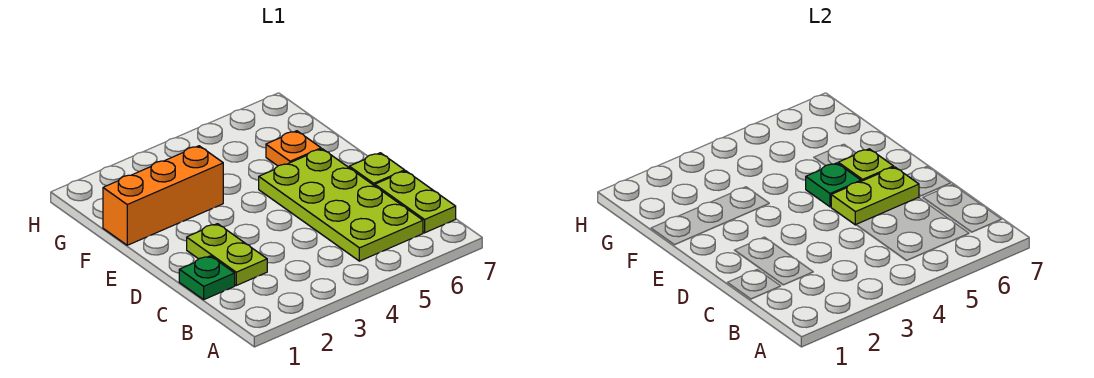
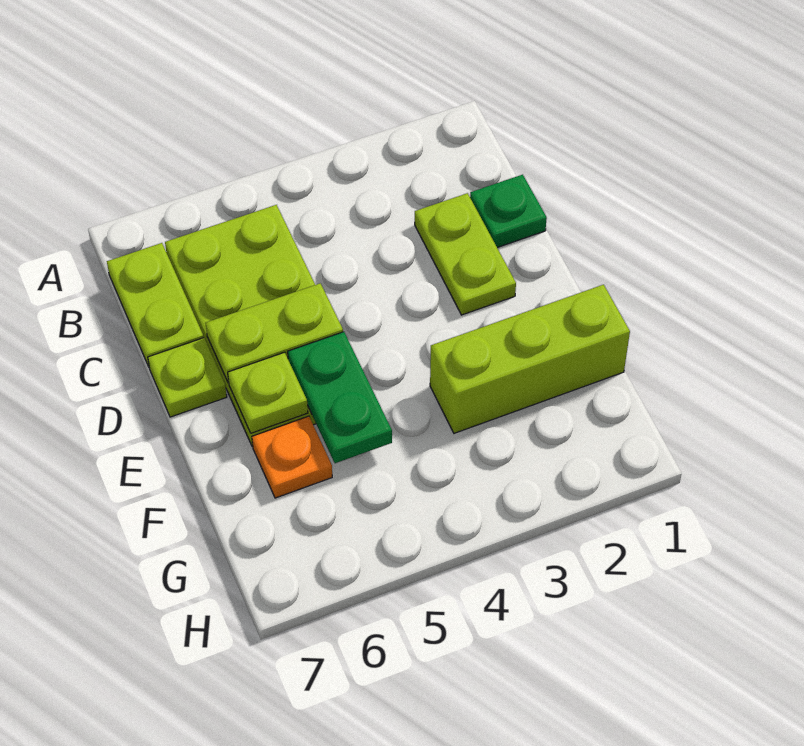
green plate E5 level 2 -> green plate E5:F5 level 2
orange brick F1:F3 level 1 -> lime brick F1:F3 level 1

